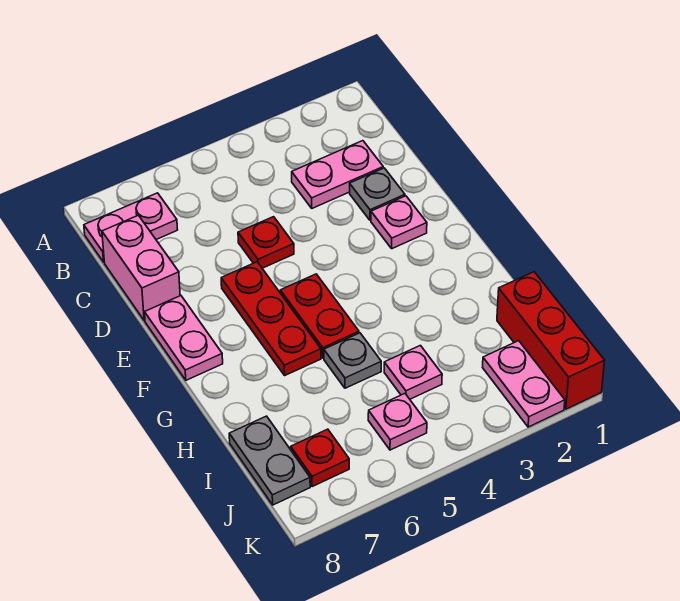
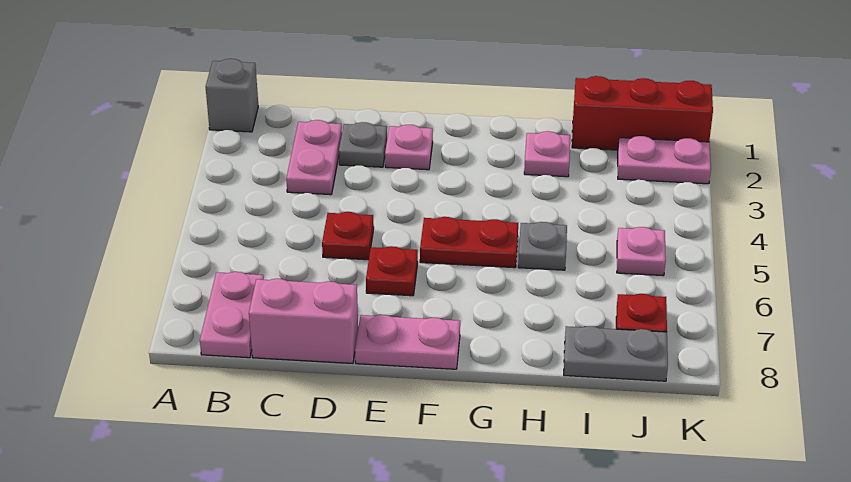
none -> grey brick A1 level 1
red plate E6:G6 level 1 -> red plate E6 level 1
pink plate I4 level 1 -> pink plate H2 level 1

